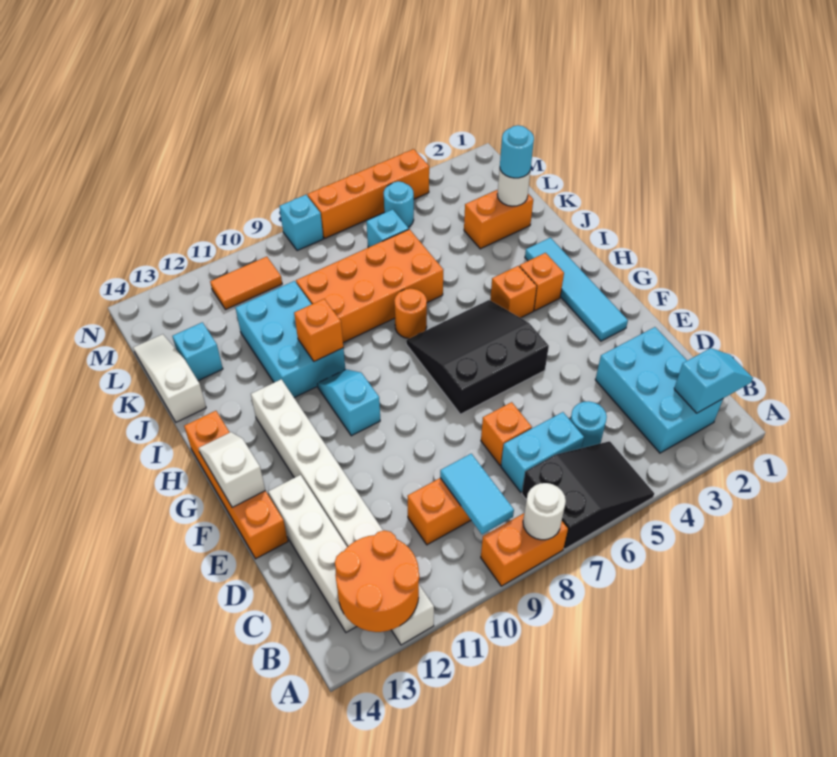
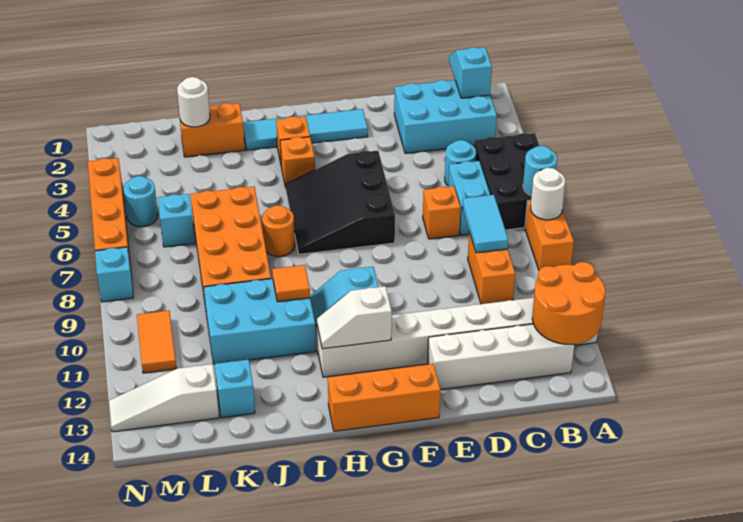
black slope A5:B7 level 1 top 7 -> black brick A5:B7 level 1
cyan tile B9:C9 level 2 -> cyan tile C8:C9 level 2
orange brick E14:H14 level 1 -> orange brick F14:H14 level 1
white slope F14:G14 level 2 top F -> white slope G12:H12 level 2 top G
orange brick I10 level 2 -> orange tile I10 level 2
white slope J14:L14 level 1 top J -> white slope L13:N13 level 1 top L
orange brick K2:K3 level 1 -> orange brick J2:K2 level 1
cyan round brick K2 level 3 -> cyan round brick A7 level 2

